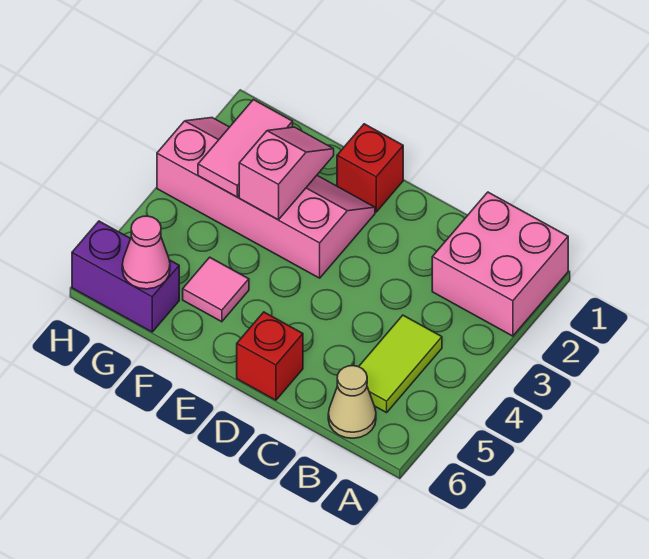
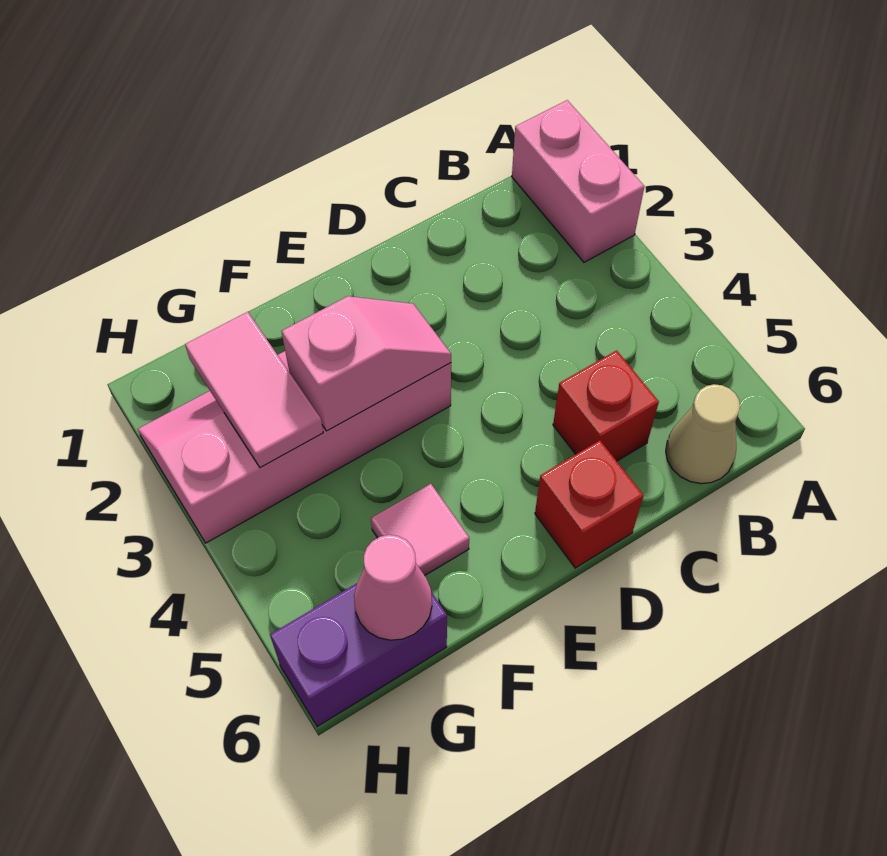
pink brick A1:B2 level 1 -> pink brick A1:A2 level 1
lime tile B4:B5 level 1 -> none
red brick E1 level 1 -> red brick C5 level 1
pink slope F2:F3 level 2 top 3 -> pink slope E3:F3 level 2 top F

